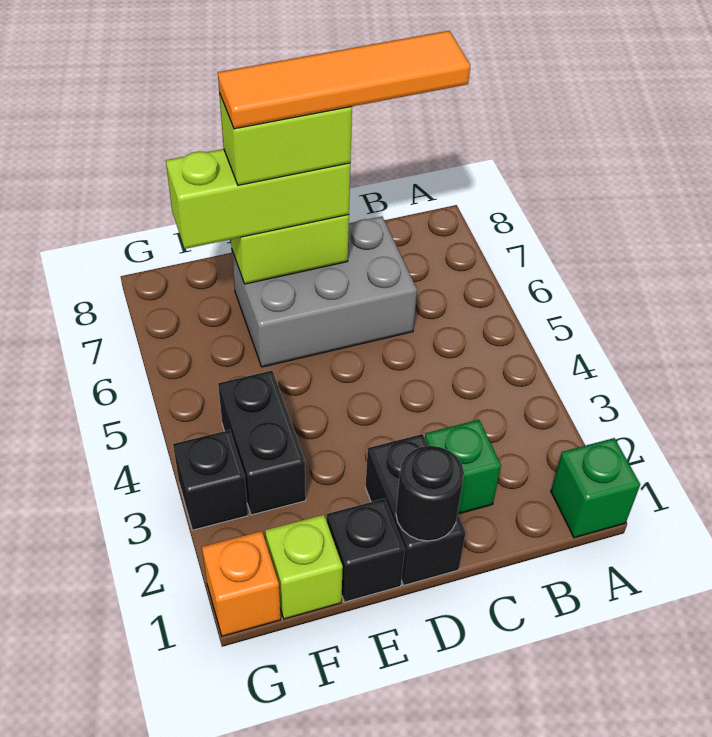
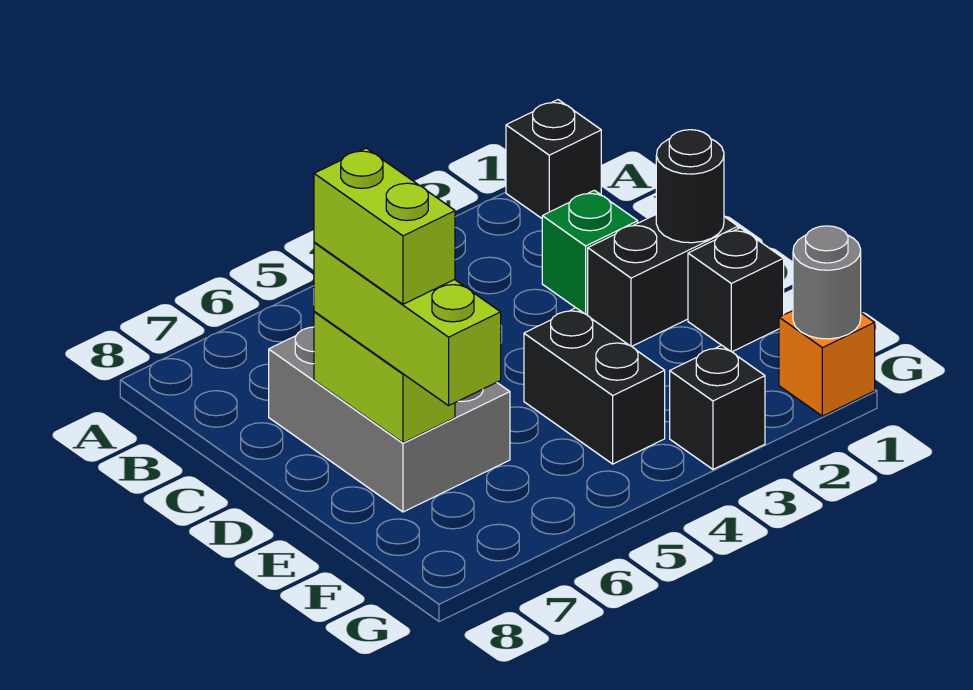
green brick A1 level 1 -> black brick A1 level 1
orange tile B7:E7 level 5 -> none
lime brick F1 level 1 -> none
black brick F3:F4 level 1 -> black brick E4:F4 level 1
none -> grey round brick G1 level 2

